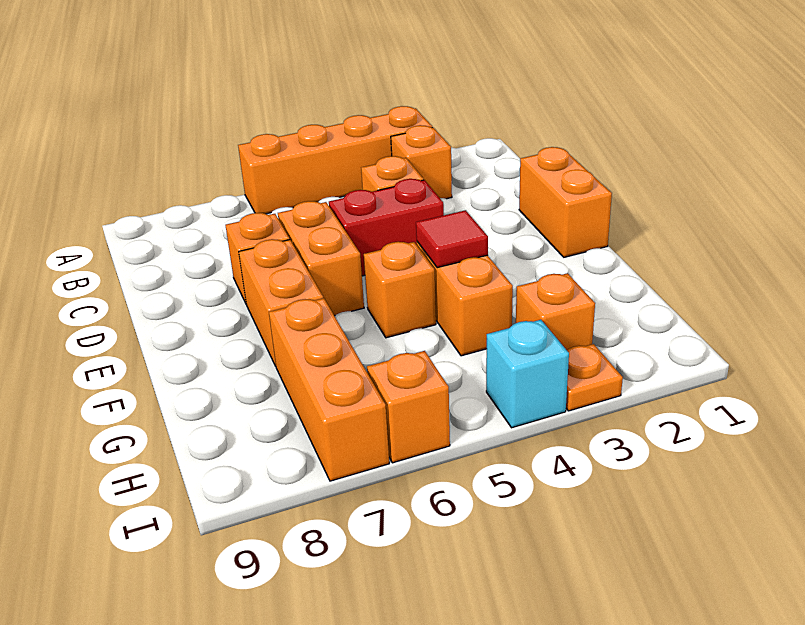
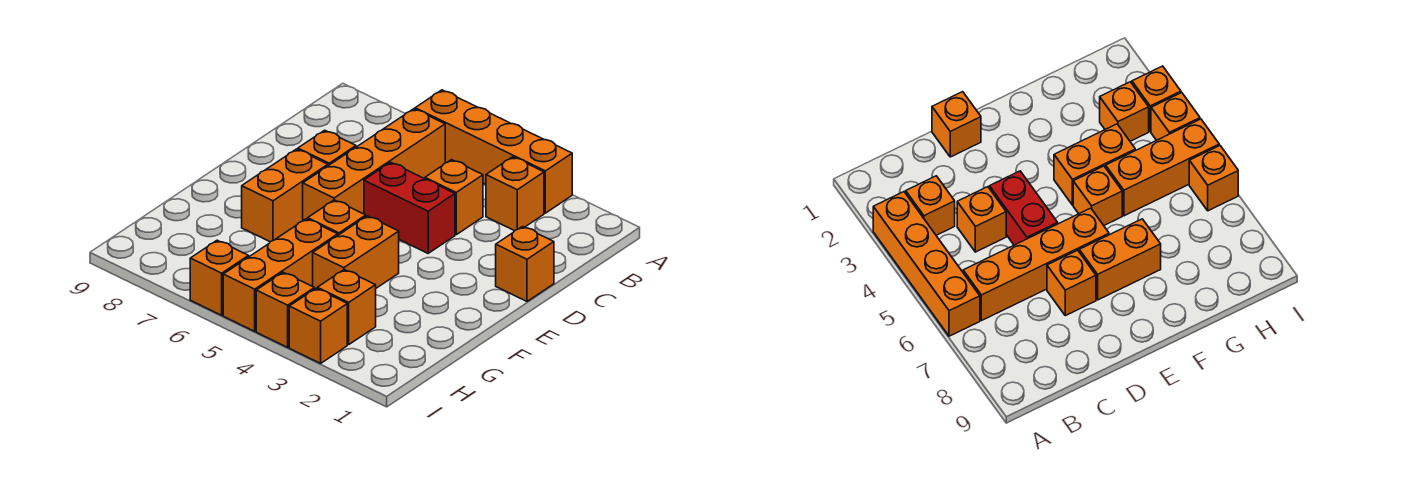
orange brick D1:E1 level 1 -> orange brick D1 level 1
orange brick D6:E6 level 1 -> orange brick B6:E6 level 1
red tile F4 level 2 -> none
orange brick G7:I7 level 1 -> orange brick G5:I5 level 1
orange plate I3 level 1 -> orange brick I3 level 1
cyan brick I4 level 1 -> orange brick I4 level 1

